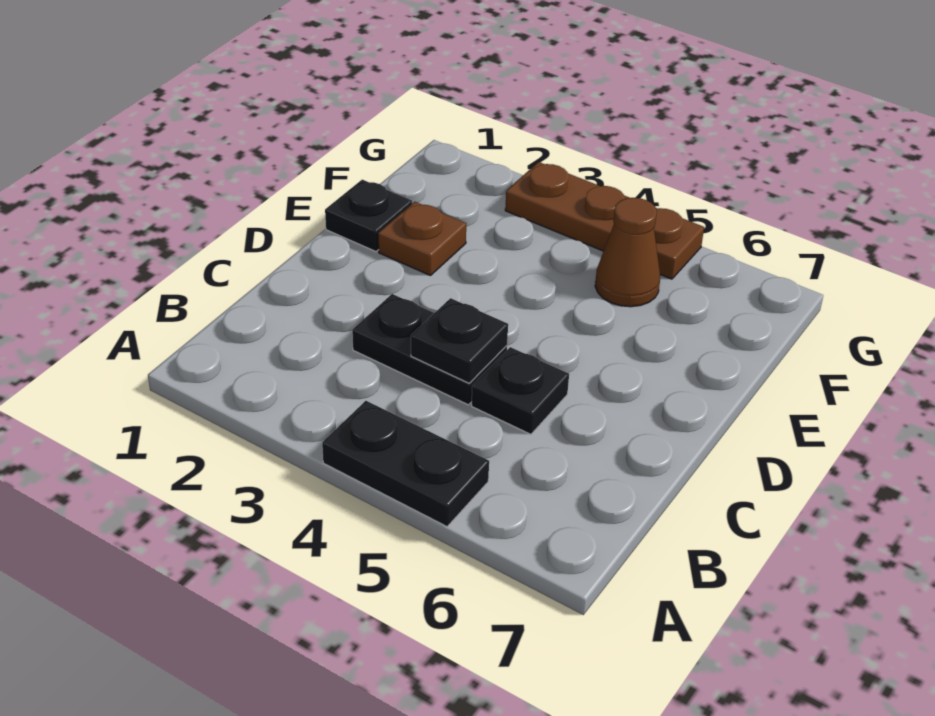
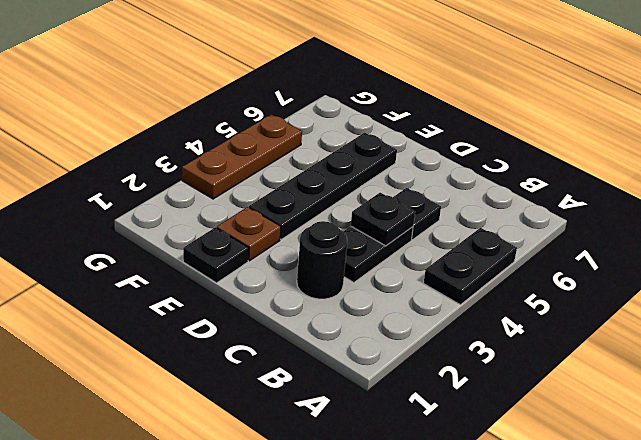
none -> black round brick C2 level 1
none -> black plate E3:E6 level 1
brown cone F5 level 1 -> none

